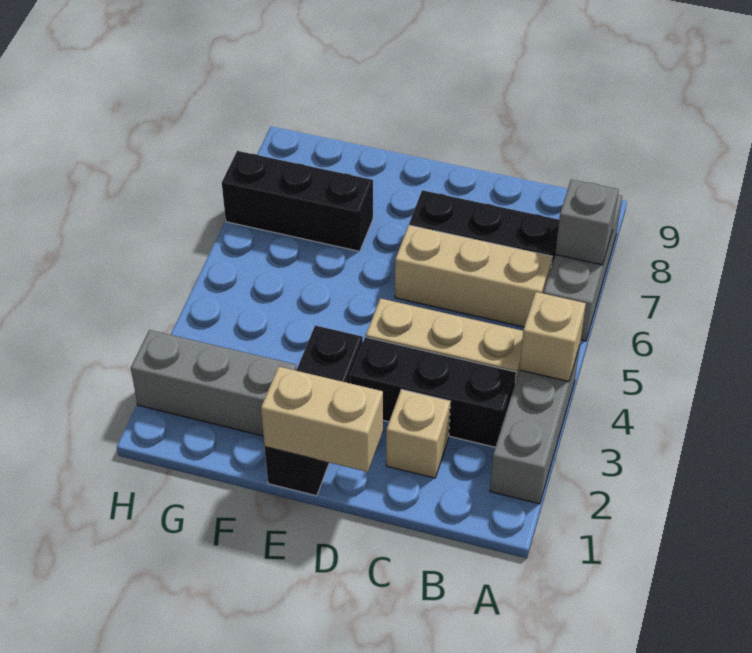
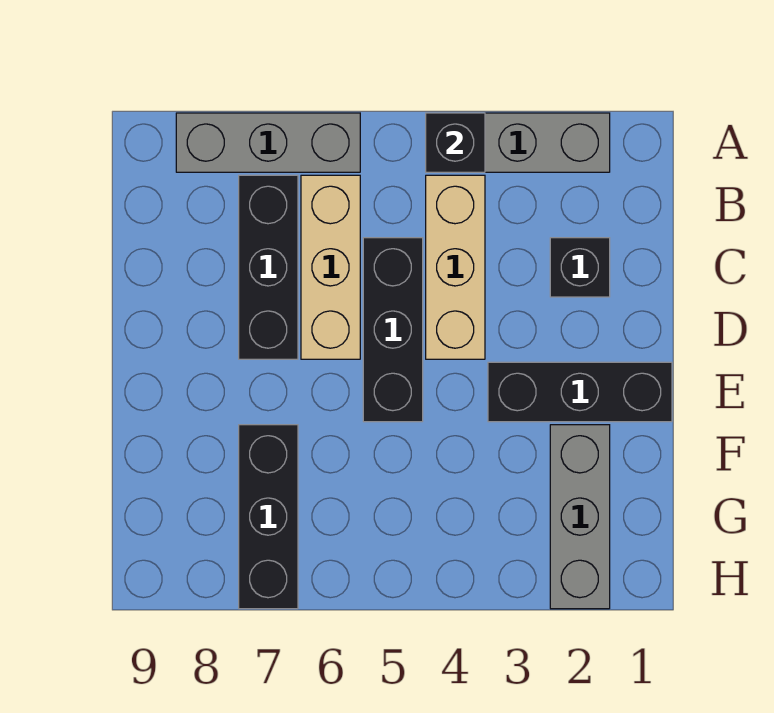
tan brick A4 level 2 -> black brick A4 level 2
grey brick A7 level 2 -> none
black brick B3:D3 level 1 -> black brick C5:E5 level 1
tan brick C2 level 1 -> black brick C2 level 1
tan brick D1:E1 level 2 -> none

